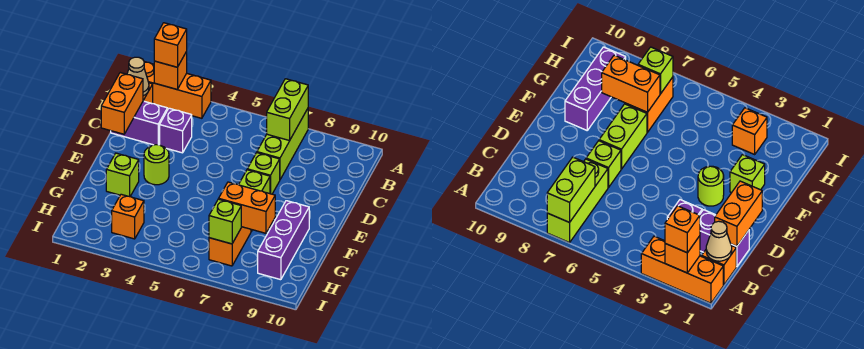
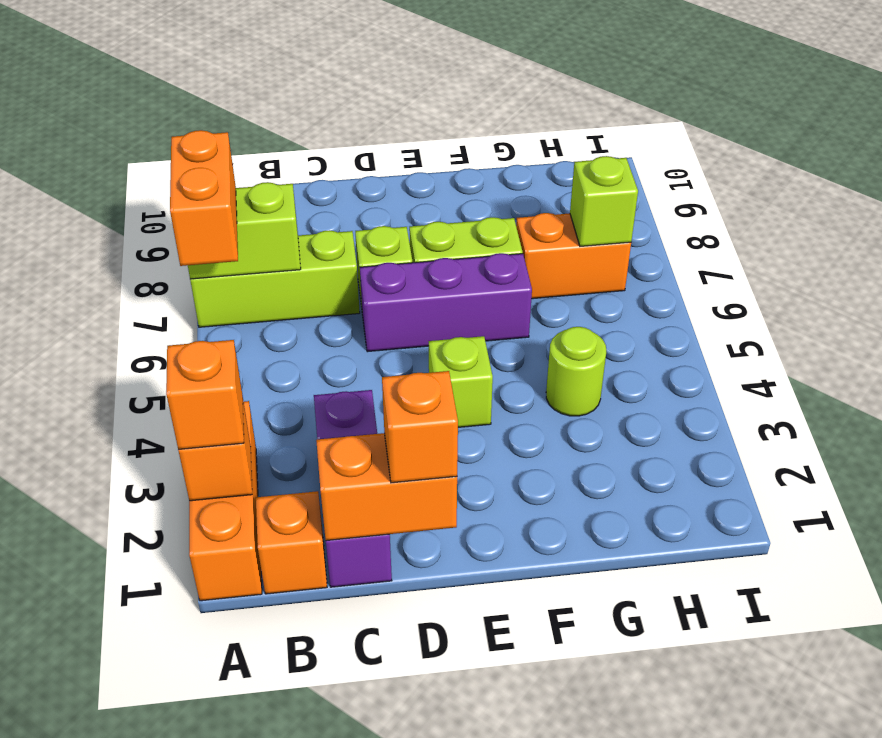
tan cone B1 level 2 -> none
lime round brick E3 level 1 -> lime round brick G4 level 1
lime brick F2 level 1 -> lime brick E4 level 1
purple brick F9:H9 level 1 -> purple brick D6:F6 level 1
orange brick G7:G8 level 2 -> orange brick A6:A7 level 3
orange brick H3 level 1 -> orange brick D1 level 3

